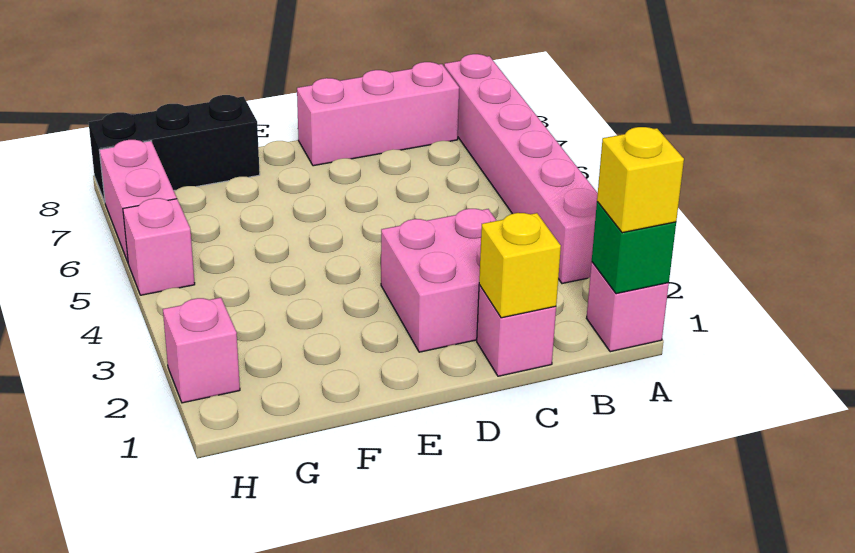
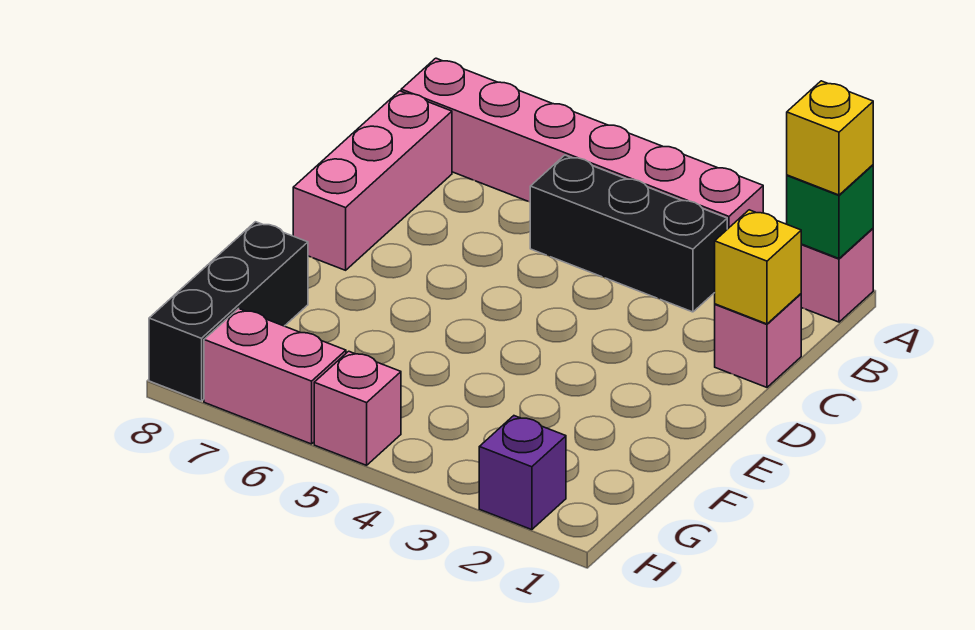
none -> black brick B3:B5 level 1
pink brick C2:D3 level 1 -> none
pink brick H2 level 1 -> purple brick H2 level 1

